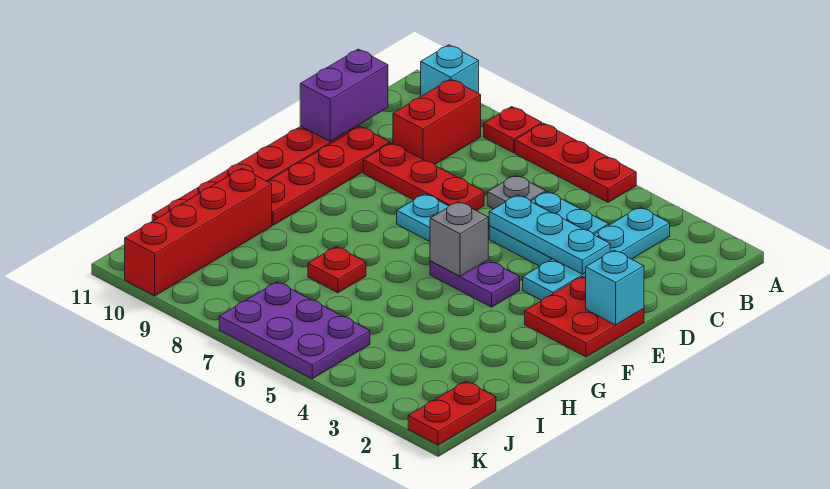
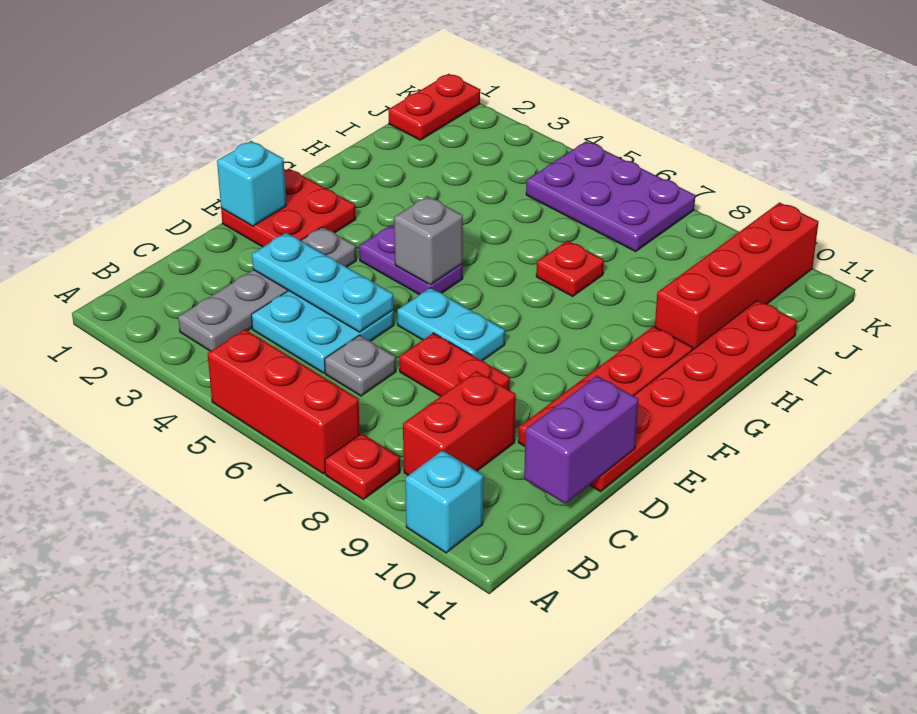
red plate A5:A7 level 1 -> red brick A5:A7 level 1
cyan plate B3:E3 level 1 -> grey plate B3:E3 level 1
red plate D7:D9 level 1 -> red plate D7:D8 level 1

